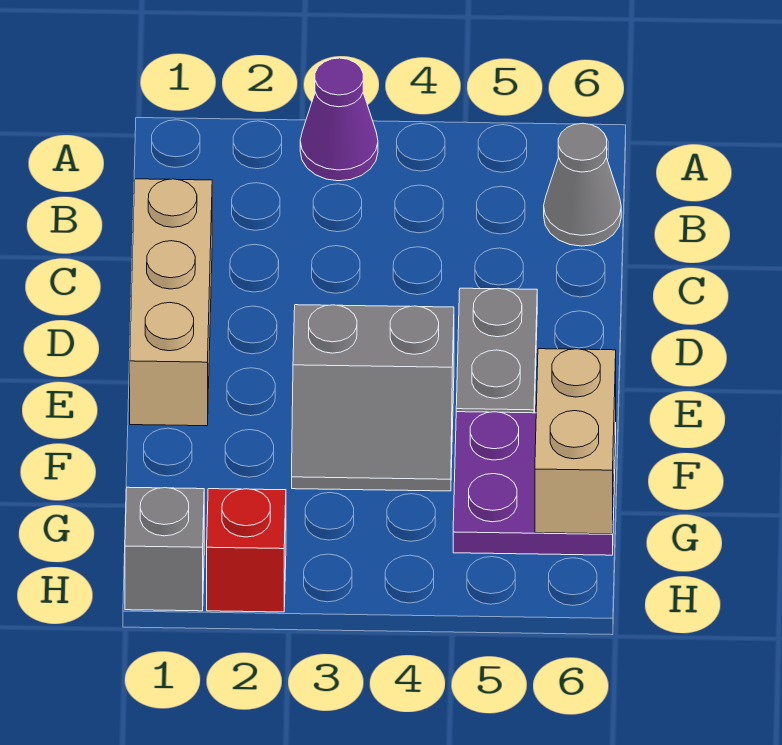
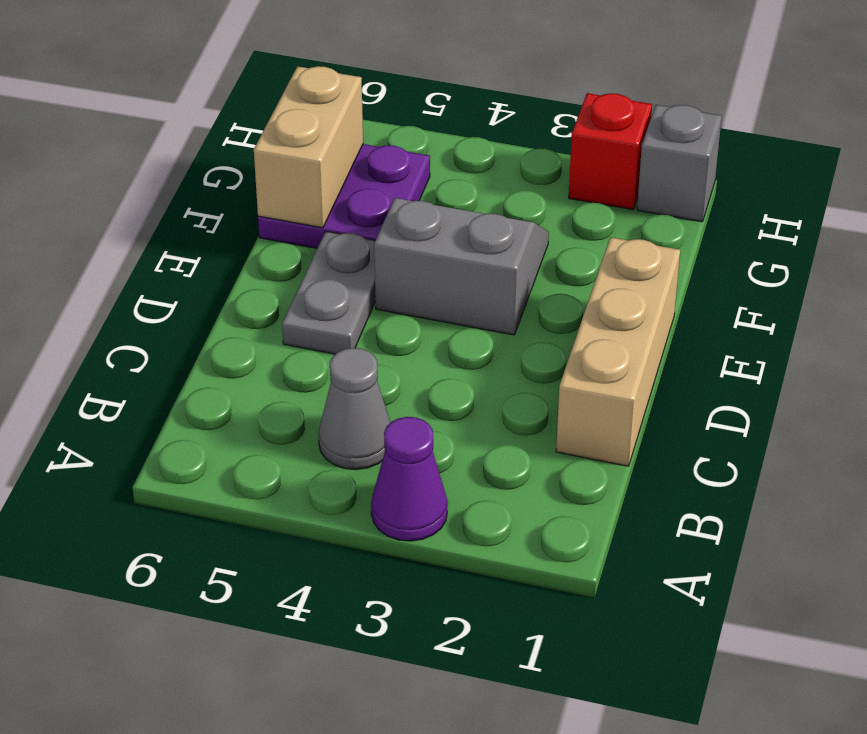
grey cone B6 level 1 -> grey cone B4 level 1

